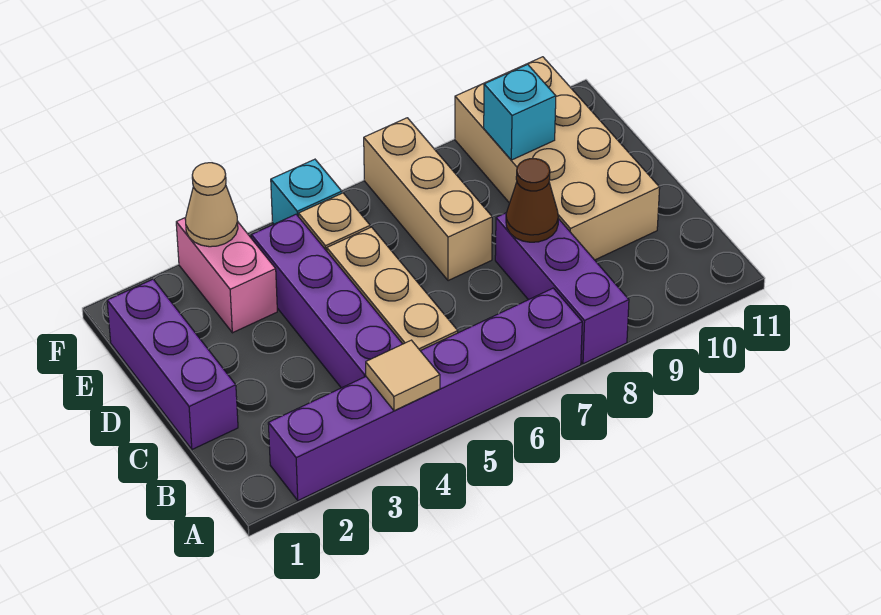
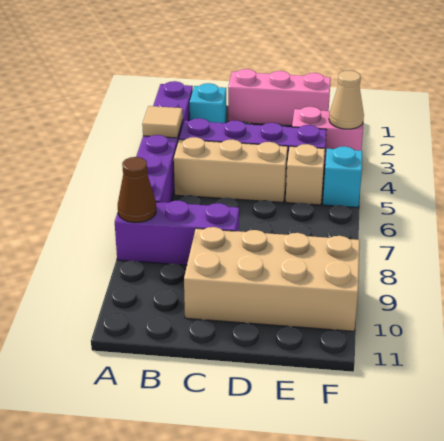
purple brick C1:E1 level 1 -> pink brick C1:E1 level 1
brown cone C8 level 2 -> brown cone A8 level 2
tan brick D7:F7 level 1 -> none
cyan brick E9 level 2 -> cyan brick B2 level 1

